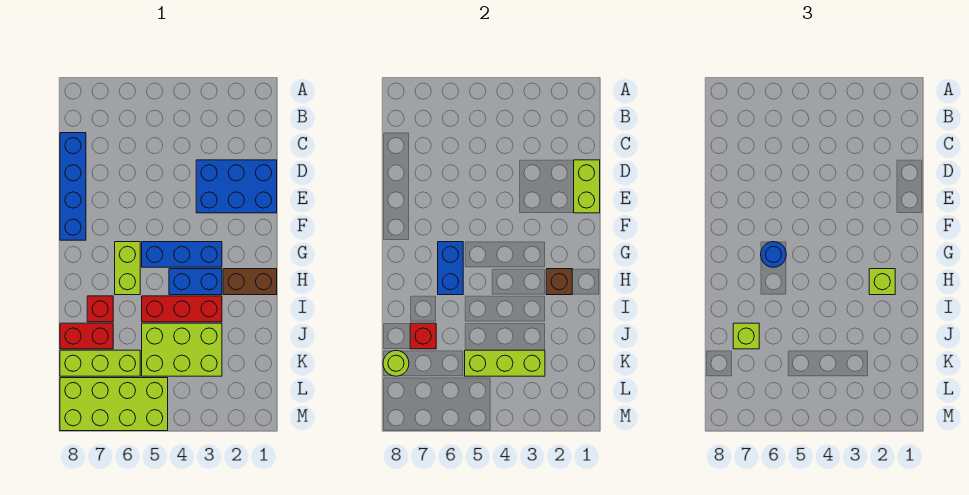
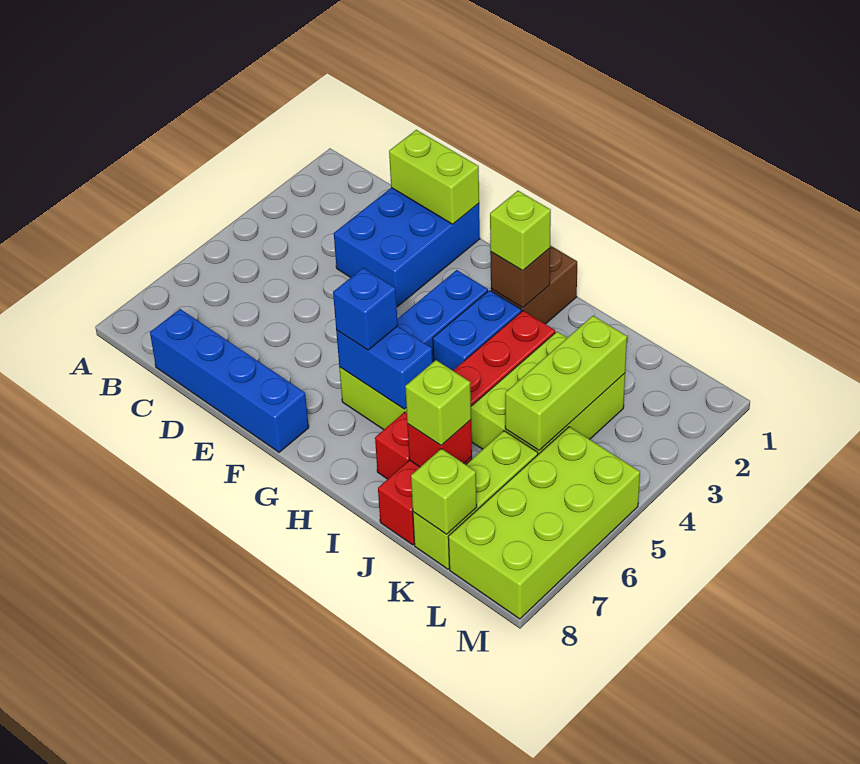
blue round brick G6 level 3 -> blue brick G6 level 3
lime round brick K8 level 2 -> lime brick K8 level 2

